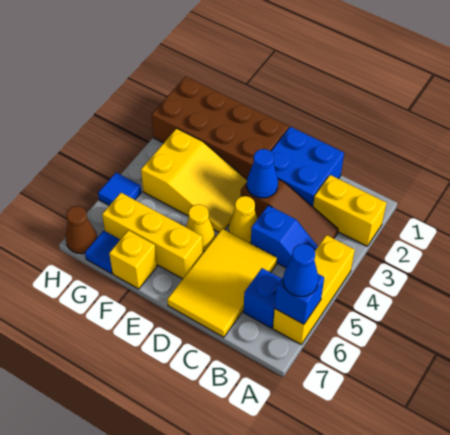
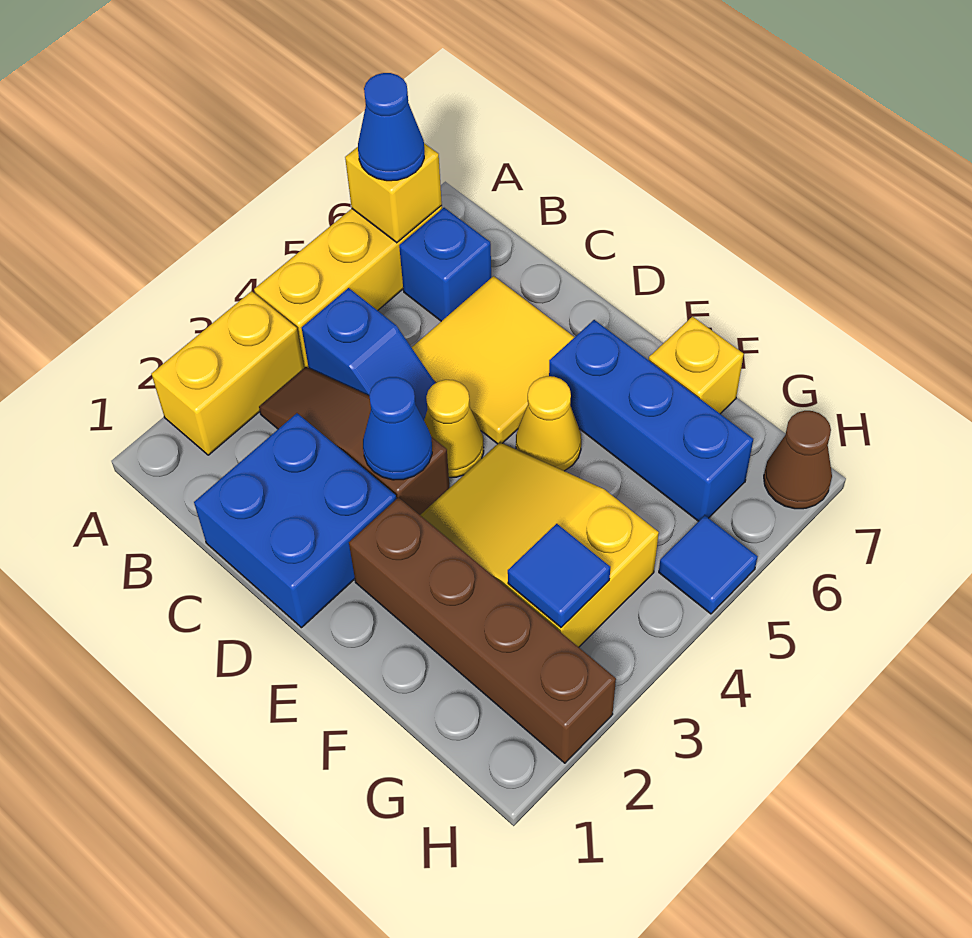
yellow brick A2:B2 level 1 -> yellow brick A2:A3 level 1
blue brick A6 level 2 -> yellow brick A6 level 2
blue slope B4:C4 level 1 top C -> blue slope B4:C4 level 1 top B
yellow tile C5:D7 level 1 -> yellow tile C5:D6 level 1
brown brick E1:H2 level 1 -> brown brick E2:H2 level 1
yellow brick E6:G6 level 1 -> blue brick E6:G6 level 1
blue tile G7 level 1 -> blue tile G3 level 2

